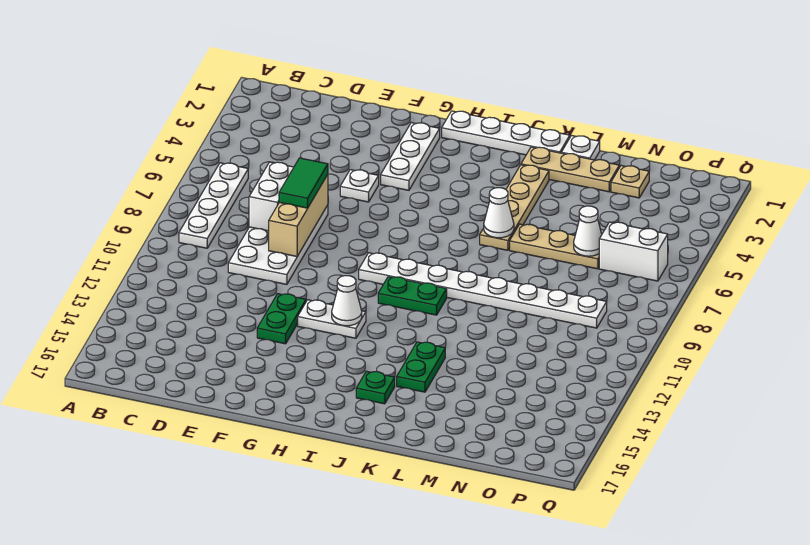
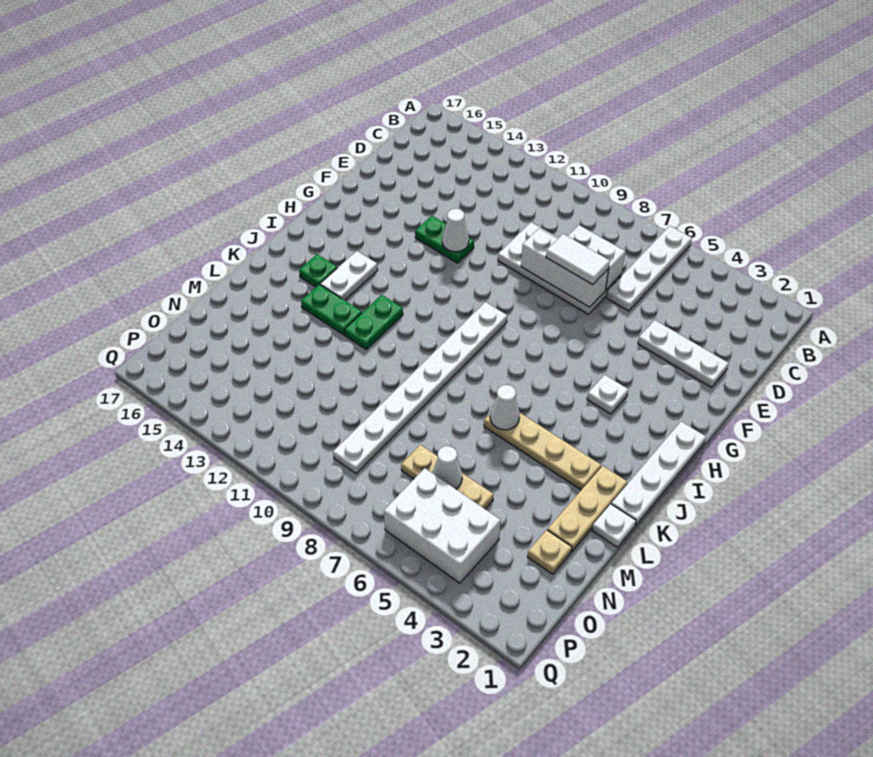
white plate B6:B9 level 1 -> white plate A6:D6 level 1
tan brick E7:E9 level 2 -> white brick E7:E9 level 2
green tile E7:E8 level 3 -> white tile E7:E8 level 3
white plate F5 level 1 -> white plate H4 level 1
white plate G2:G4 level 1 -> white plate E2:E4 level 1
white plate G12:H12 level 1 -> white plate I14:J14 level 1
white cone H12 level 2 -> white cone F12 level 2
green plate I10:J10 level 1 -> green plate J12:K12 level 1
tan plate L6:N6 level 1 -> tan plate N5:N7 level 1
white brick O6:P6 level 1 -> white brick O4:P6 level 1

